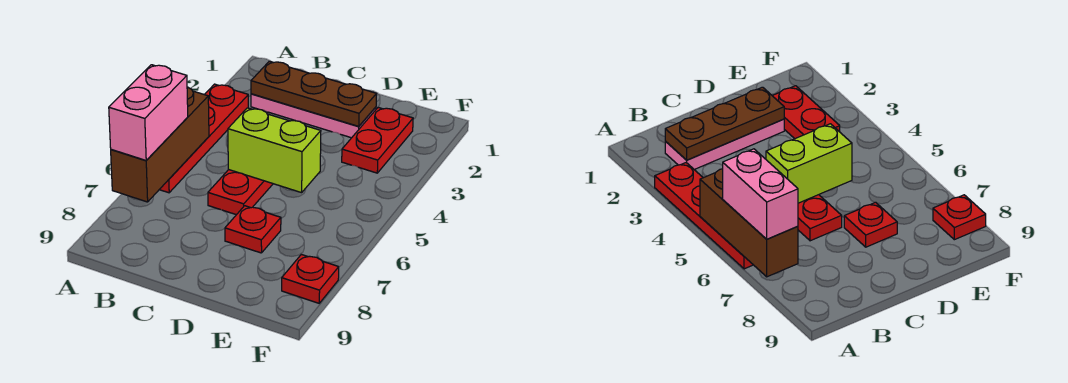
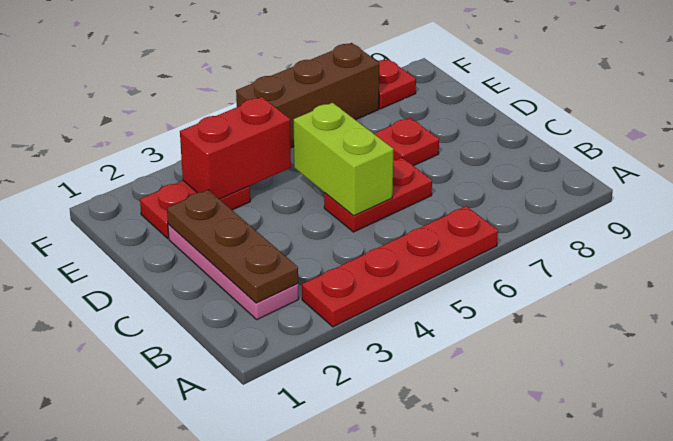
brown brick A5:A7 level 2 -> brown brick F5:F7 level 1
pink brick A6:A7 level 3 -> none
none -> red brick E3:E4 level 2

